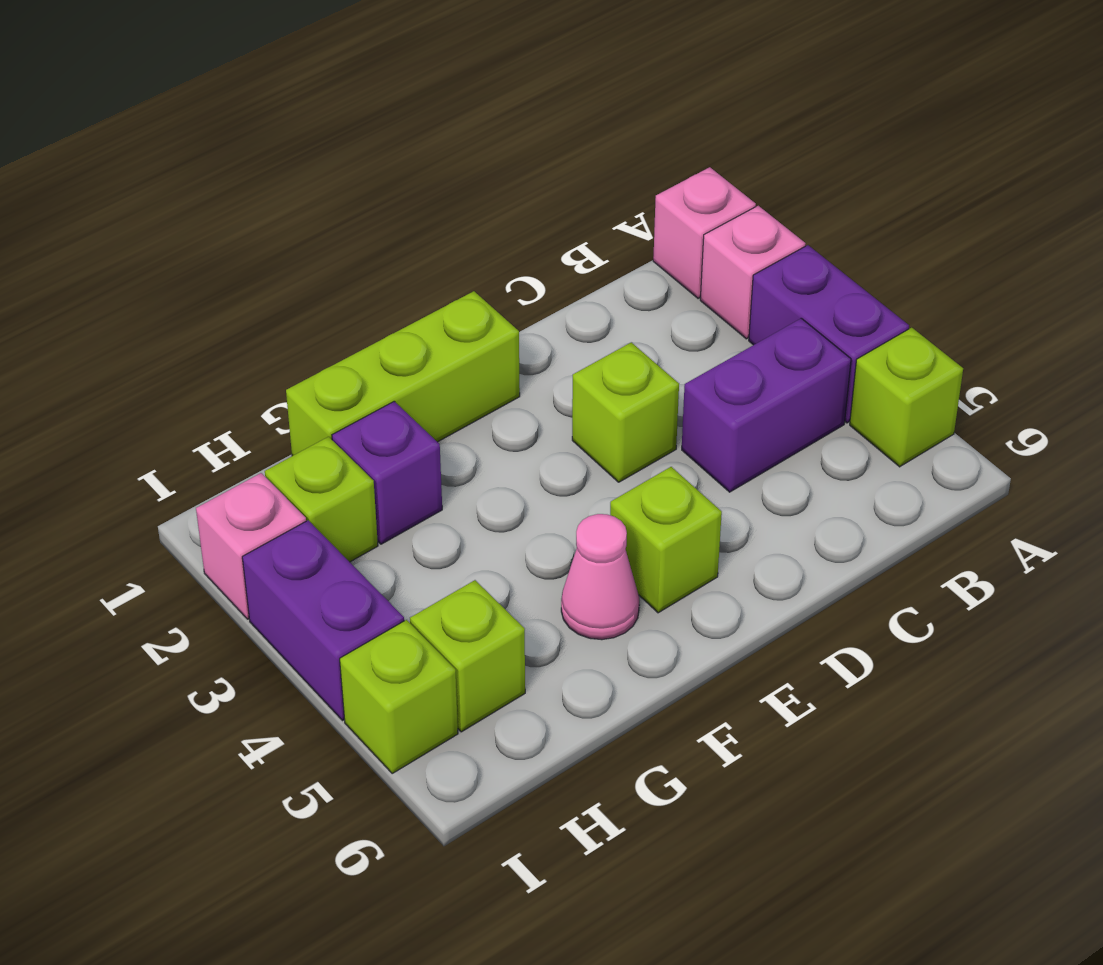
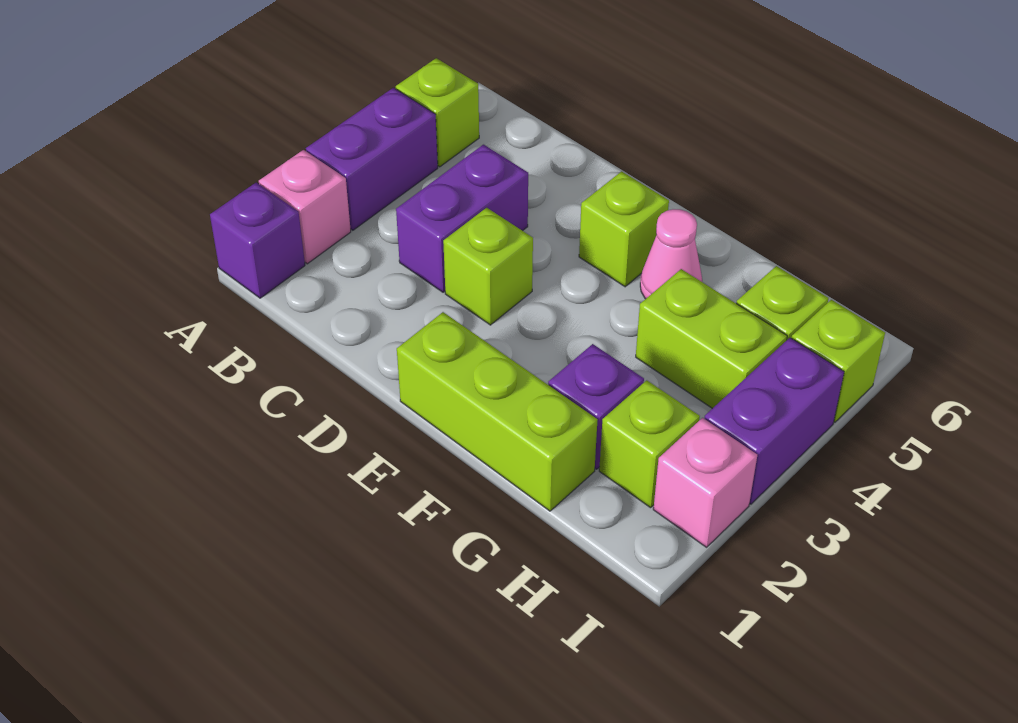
pink brick A1 level 1 -> purple brick A1 level 1
purple brick B4:C4 level 1 -> purple brick C3:C4 level 1
none -> lime brick G4:H4 level 1

